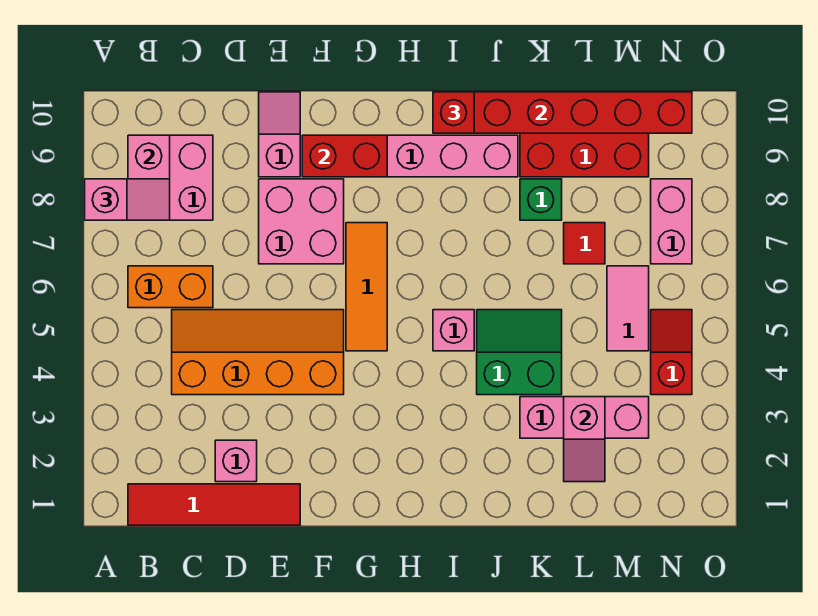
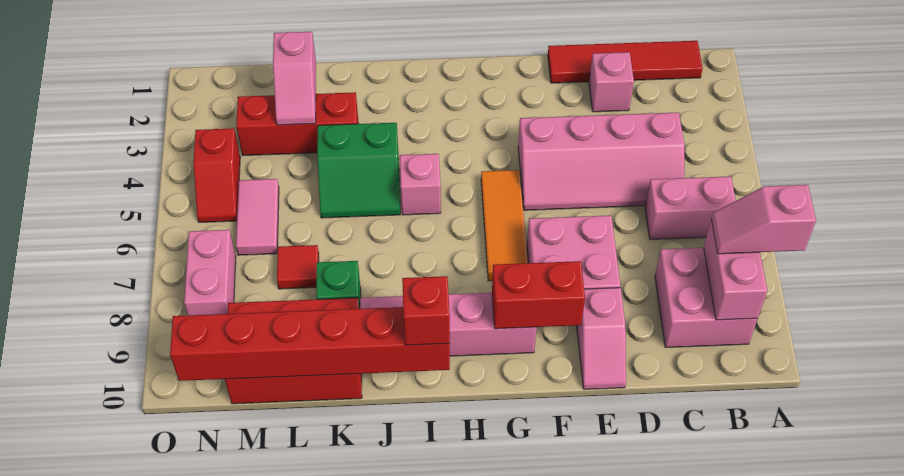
orange brick B6:C6 level 1 -> pink brick B6:C6 level 1
orange slope C4:F5 level 1 top 4 -> pink slope C4:F5 level 1 top 4
pink brick K3:M3 level 1 -> red brick K3:M3 level 1
pink slope L2:L3 level 2 top 3 -> pink slope L2:L3 level 2 top 2

